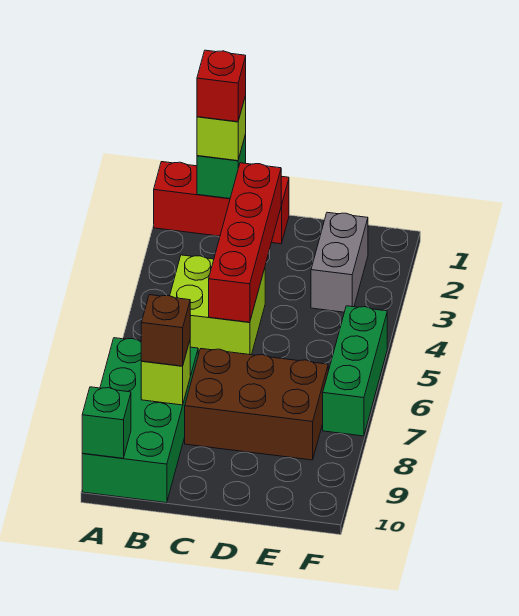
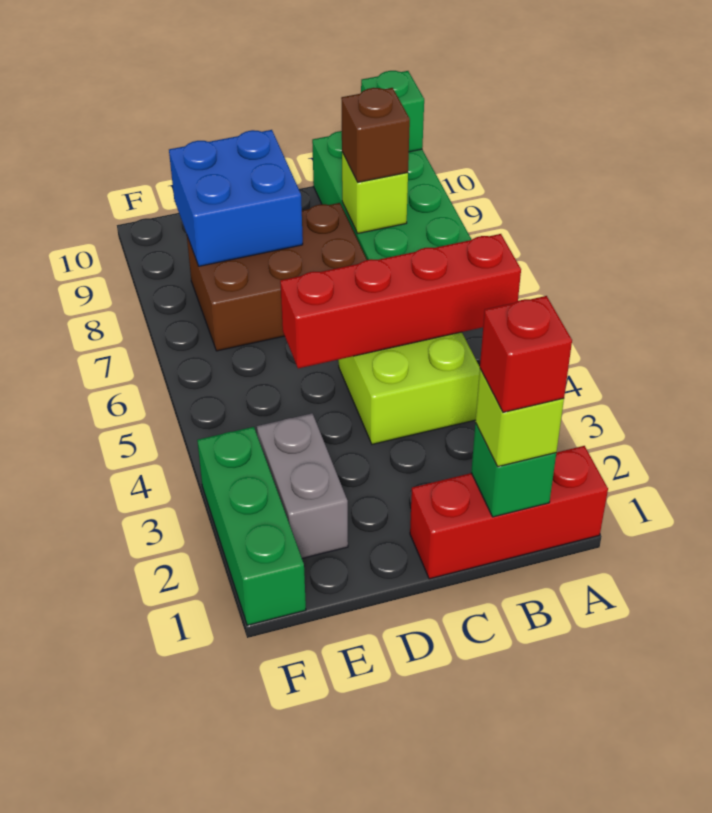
red brick C2:C5 level 2 -> red brick A5:D5 level 2
none -> blue brick D8:E9 level 2
green brick F5:F7 level 1 -> green brick F1:F3 level 1

